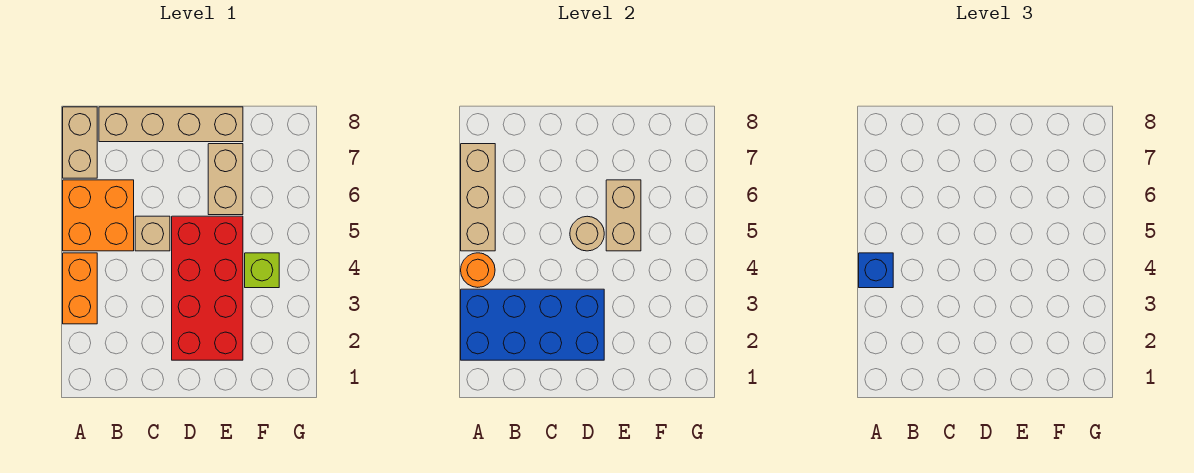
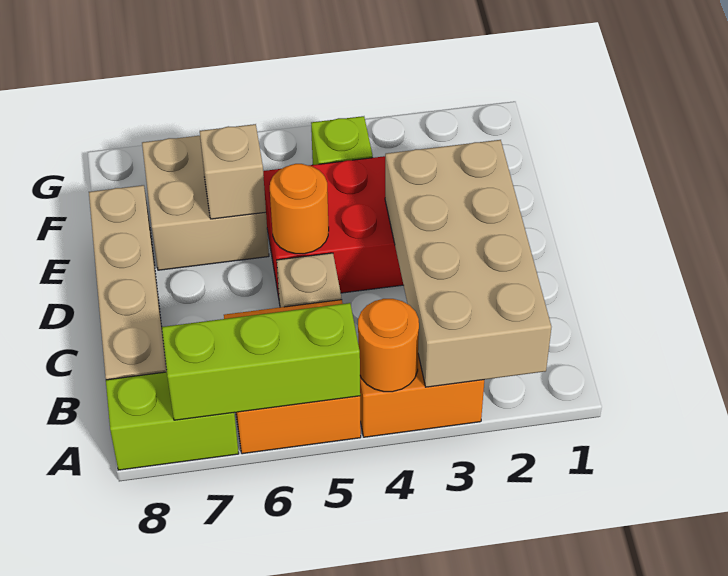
blue brick A2:D3 level 2 -> tan brick A2:D3 level 2
blue brick A4 level 3 -> none
tan brick A5:A7 level 2 -> lime brick A5:A7 level 2
tan brick A7:A8 level 1 -> lime brick A7:A8 level 1
tan round brick D5 level 2 -> orange round brick D5 level 2
tan brick E5:E6 level 2 -> tan brick E6 level 2
tan brick E6:E7 level 1 -> tan brick E6:F7 level 1

